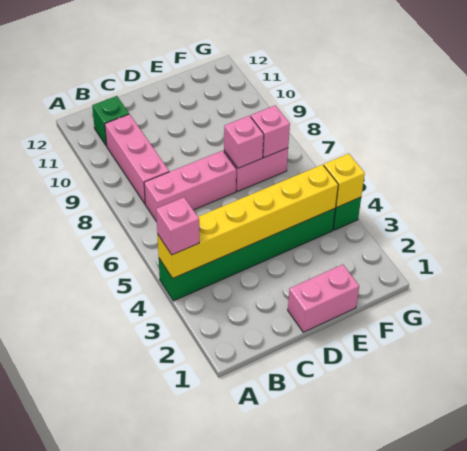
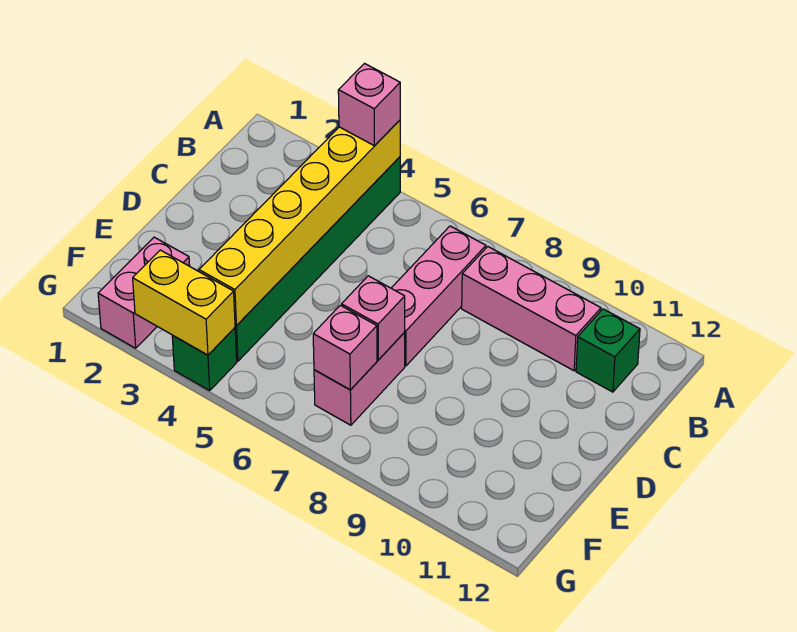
pink brick D1:E1 level 1 -> pink brick F2:G2 level 1
yellow brick G4 level 2 -> yellow brick G3:G4 level 2

